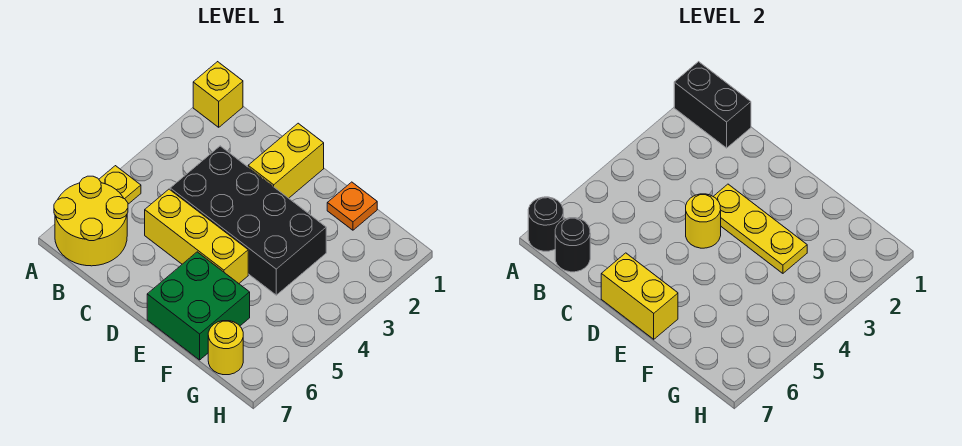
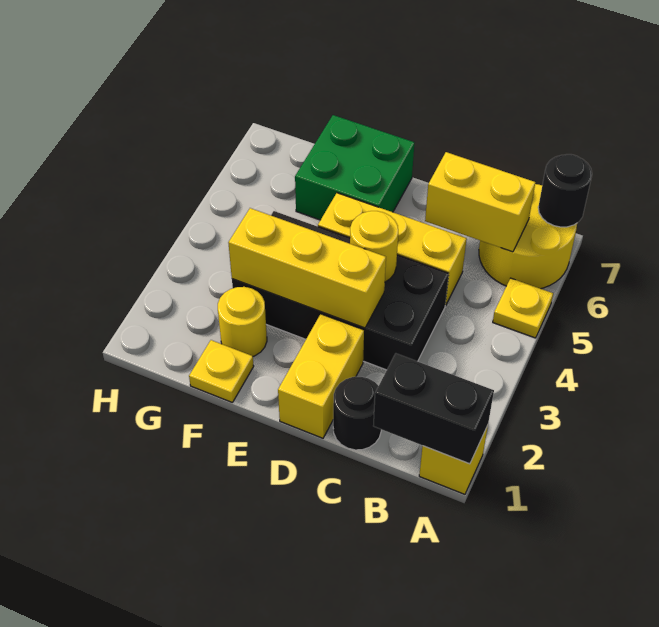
black round brick B7 level 2 -> black round brick C1 level 1
yellow plate D3:F3 level 2 -> yellow brick D3:F3 level 2
yellow brick D7:E7 level 2 -> yellow brick B6:C6 level 2
orange plate F1 level 1 -> yellow plate F1 level 1
yellow round brick G7 level 1 -> yellow round brick F2 level 1

